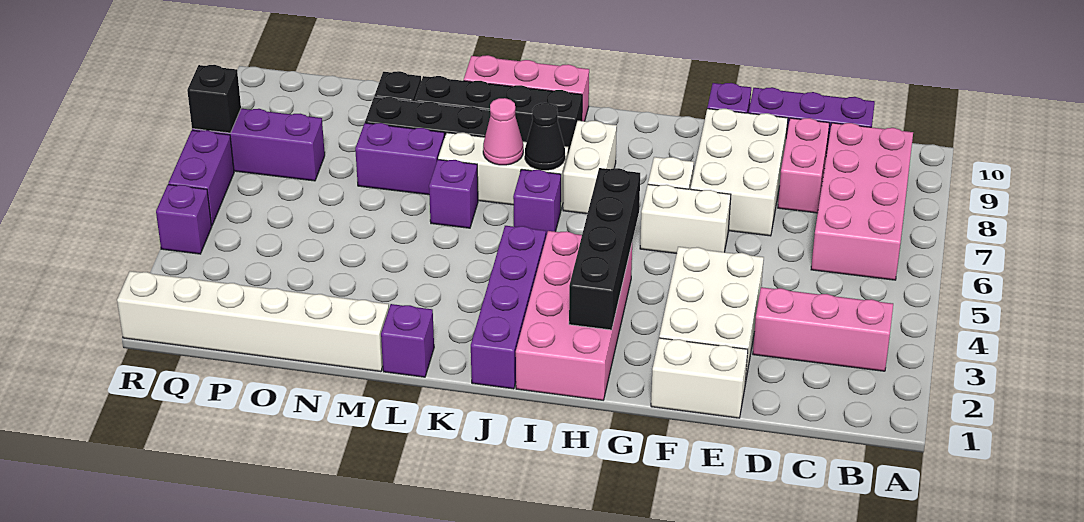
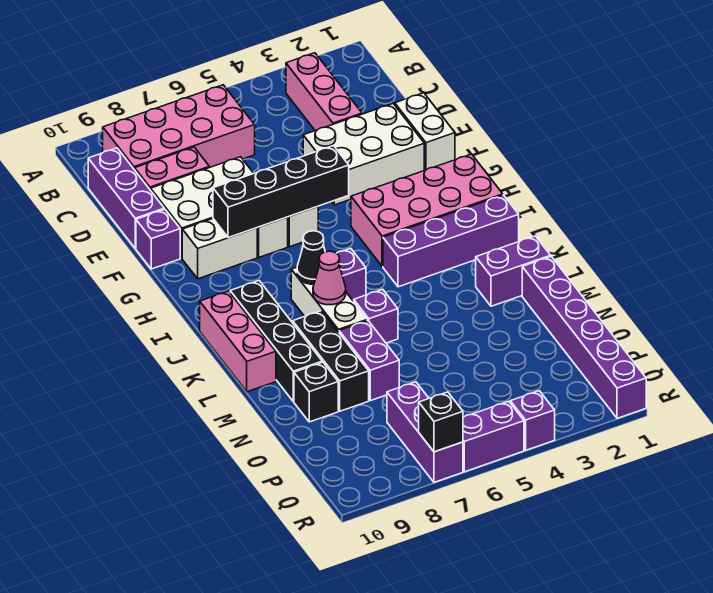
black brick H2:H5 level 2 -> black brick G5:G8 level 2
white brick I7:I8 level 1 -> white brick G8:G9 level 1
purple brick L1 level 1 -> purple brick L1:L2 level 1
white brick M1:R1 level 1 -> purple brick M1:R1 level 1

